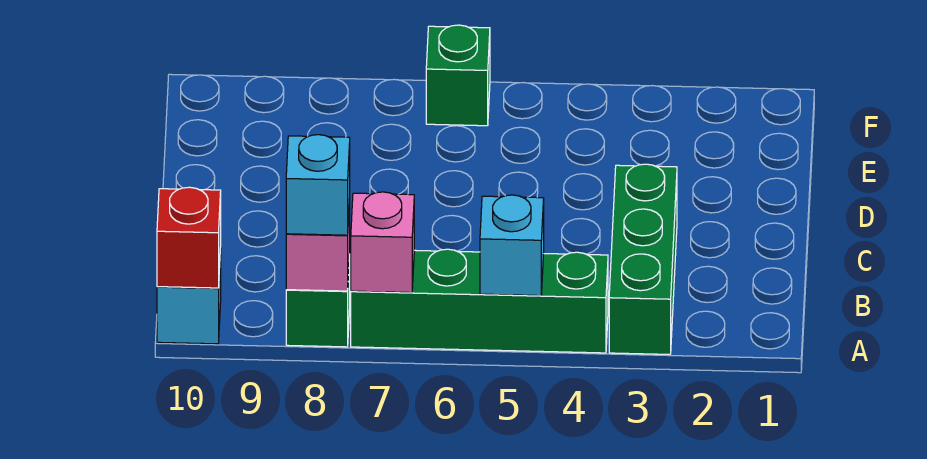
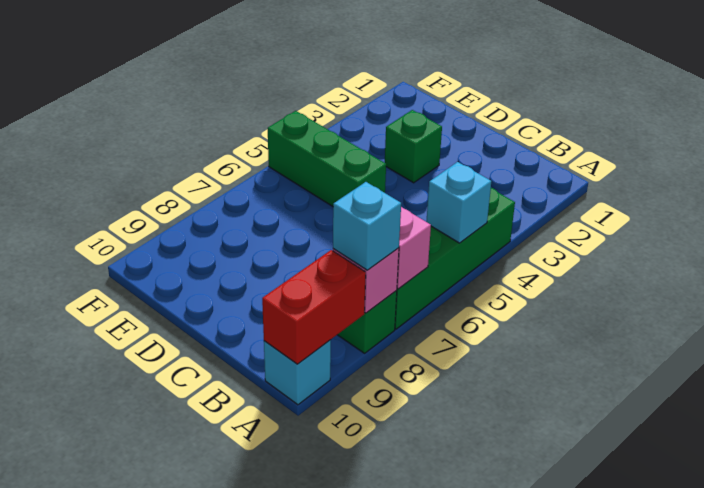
green brick A3:C3 level 1 -> green brick D5:F5 level 1
red brick A10 level 2 -> red brick A9:A10 level 2
green brick F6 level 1 -> green brick D3 level 1

